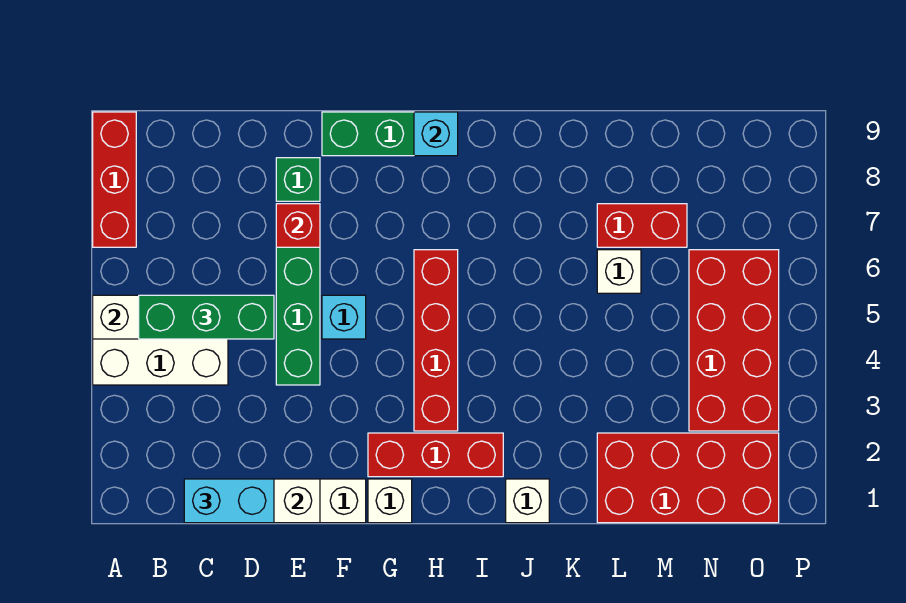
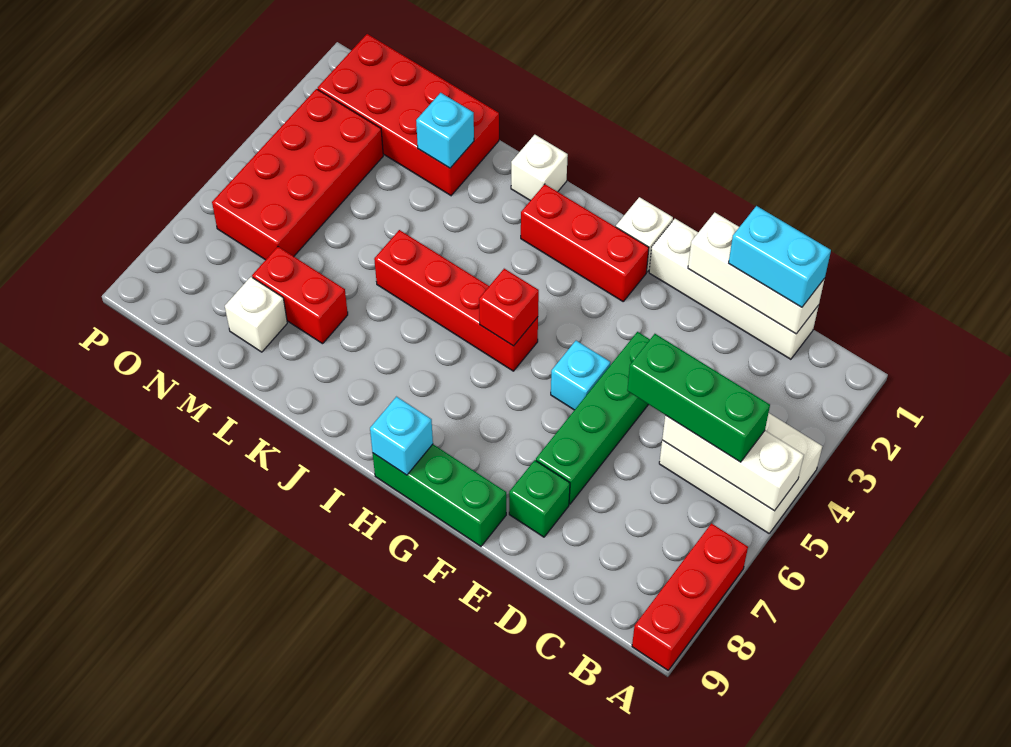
red brick E7 level 2 -> red brick H5 level 2
red brick H3:H6 level 1 -> red brick H5:K5 level 1
none -> cyan brick L2 level 2
white brick L6 level 1 -> white brick M8 level 1

